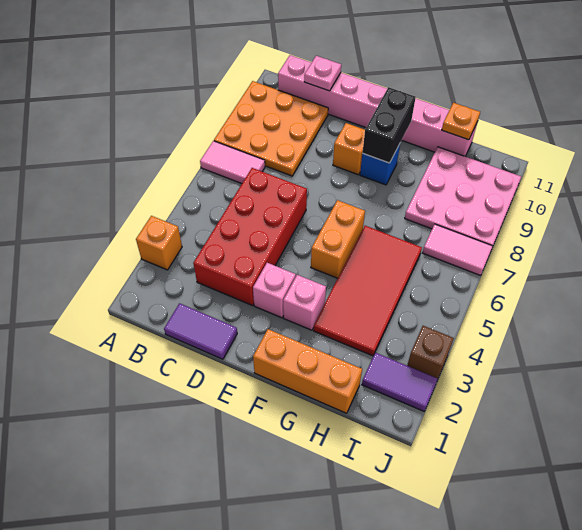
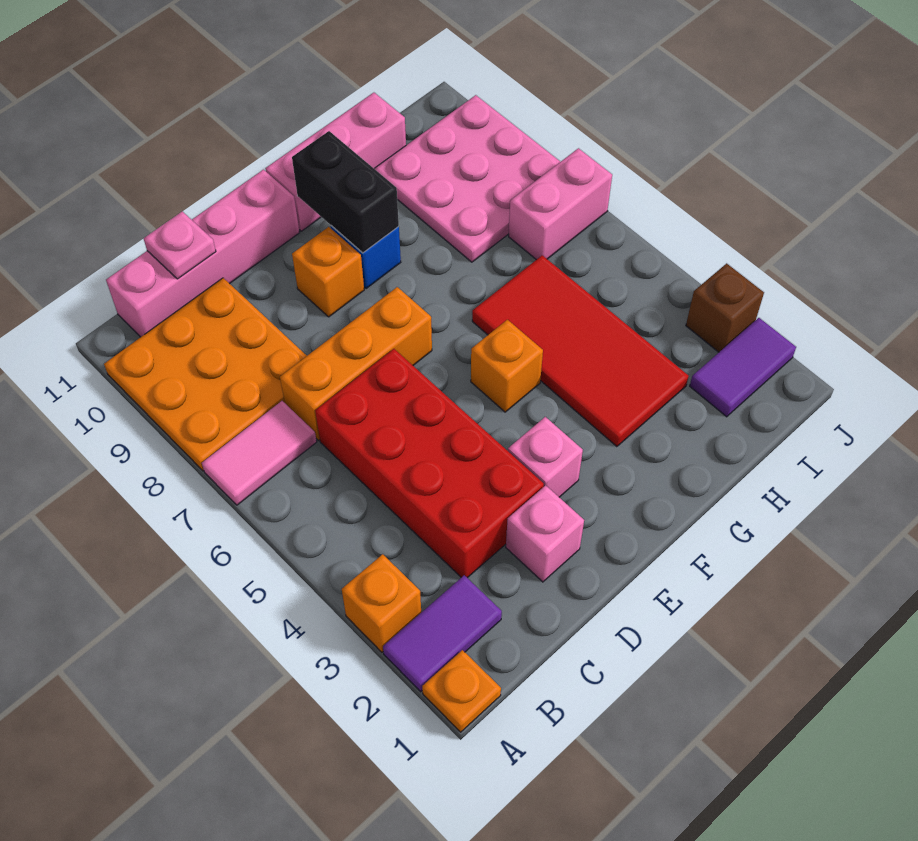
purple tile C1:D1 level 1 -> purple tile A2:B2 level 1
orange brick F1:H1 level 1 -> orange brick C7:E7 level 1
pink brick F3 level 1 -> pink brick D2 level 1
orange brick F5:F6 level 1 -> orange brick F5 level 1
orange plate H11 level 2 -> orange plate A1 level 1
pink tile I7:J7 level 1 -> pink brick I7:J7 level 1

